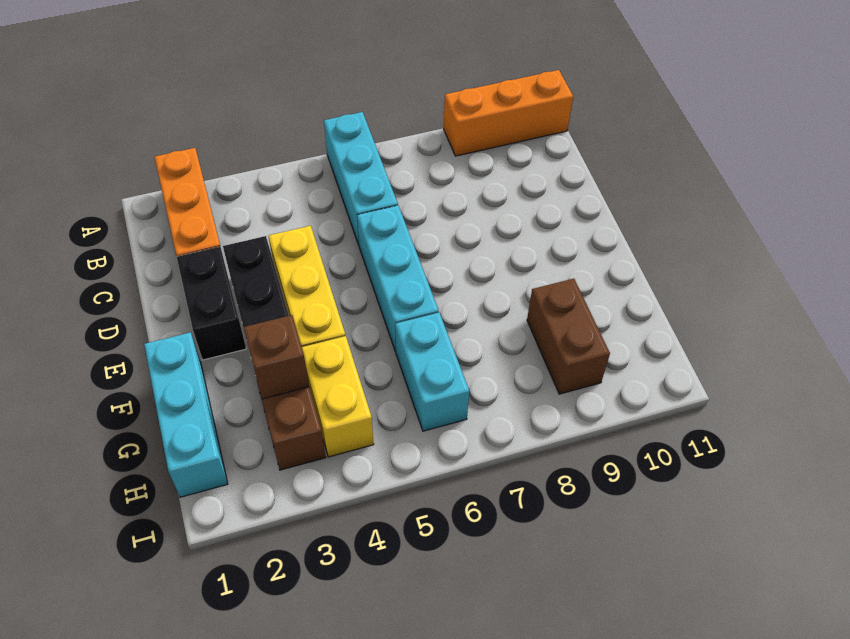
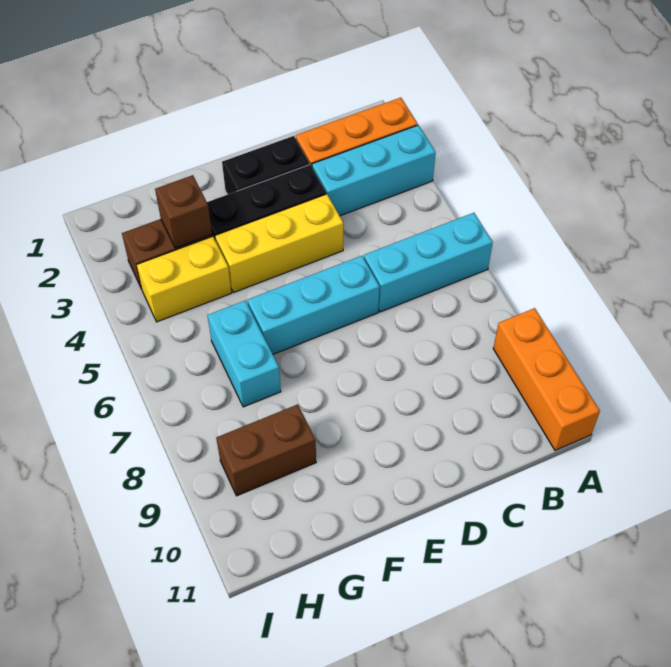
cyan brick F1:H1 level 1 -> cyan brick A3:C3 level 1
cyan brick G6:H6 level 1 -> cyan brick G6:G7 level 1

